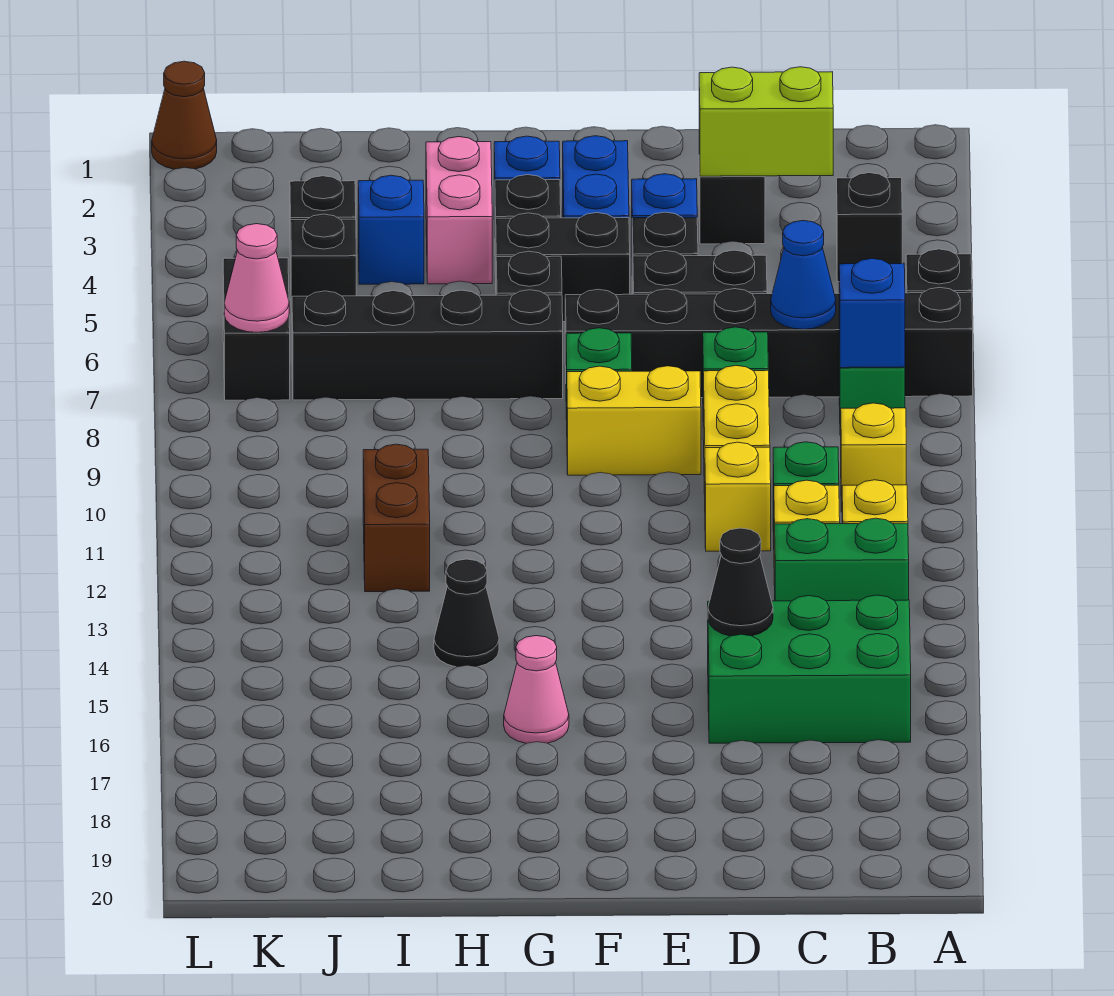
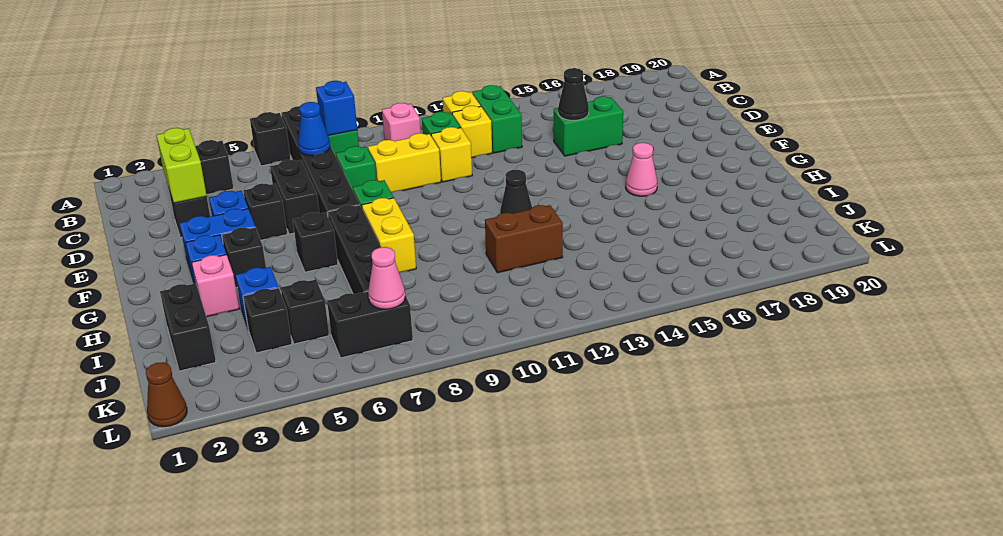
yellow brick B10 level 1 -> pink brick B10 level 1
green brick B15:D16 level 1 -> green brick D15:D16 level 1
yellow brick E9:F9 level 1 -> yellow brick G8:H8 level 1
black brick F5:G5 level 1 -> black brick I2:J2 level 1
pink brick H3:H4 level 1 -> pink brick H3 level 1
black cone H14 level 1 -> black cone G12 level 1

